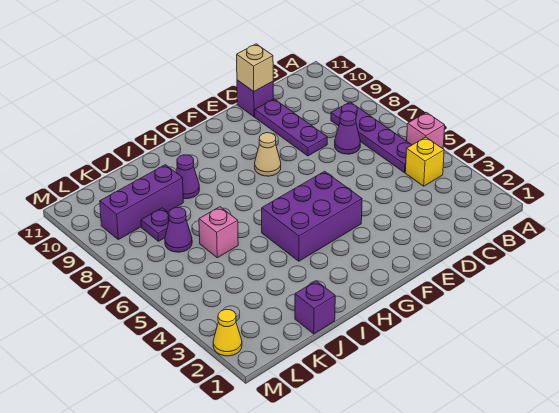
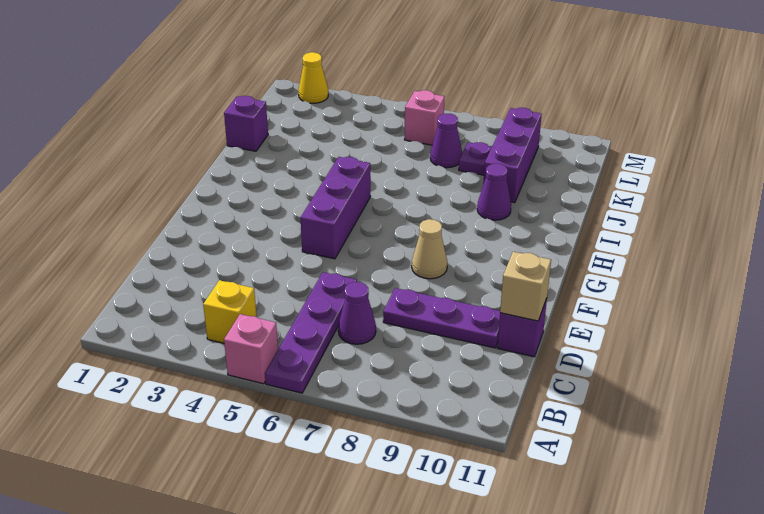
purple plate B5:B8 level 1 -> purple plate A6:D6 level 1
purple brick F4:H5 level 1 -> purple brick F5:H5 level 1
pink brick J6 level 1 -> pink brick L6 level 1

